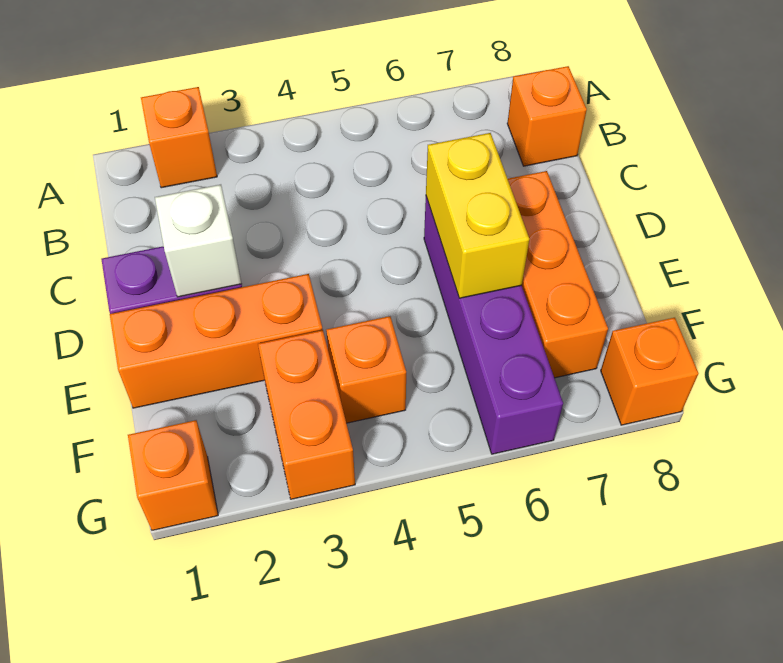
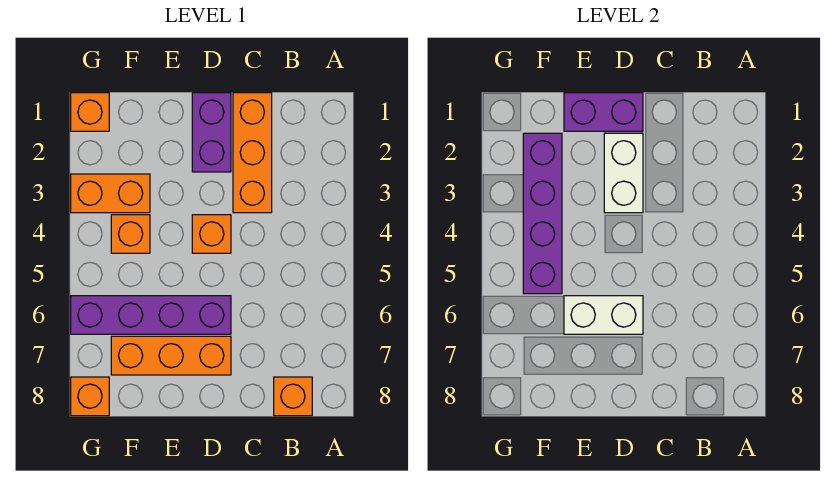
orange brick A2 level 1 -> orange brick D4 level 1
none -> purple brick D1:E1 level 2
white brick D2 level 2 -> white brick D2:D3 level 2
yellow brick D6:E6 level 2 -> white brick D6:E6 level 2
orange brick E1:E3 level 1 -> orange brick C1:C3 level 1
none -> purple brick F2:F5 level 2

